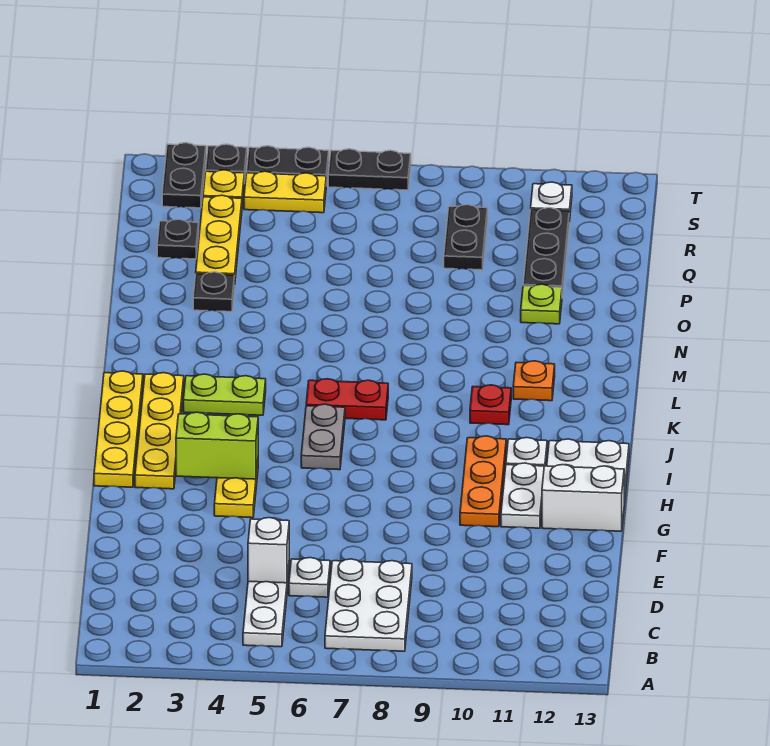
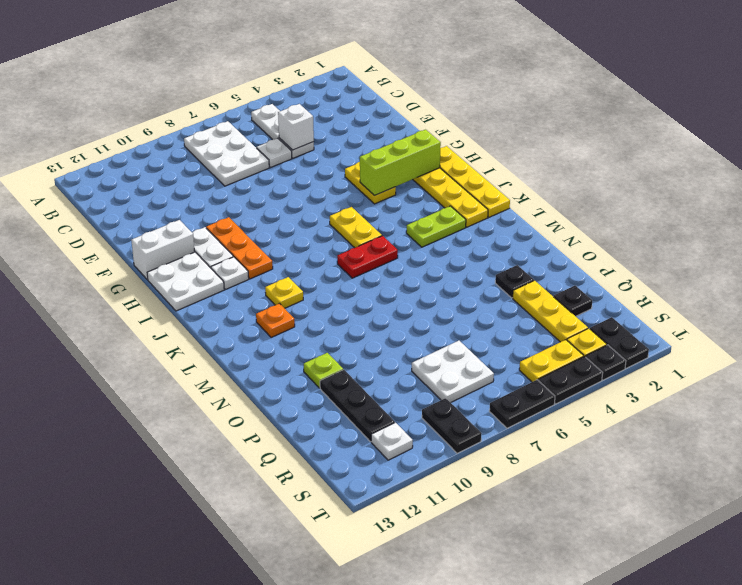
lime brick H3:H4 level 2 -> lime brick H2:H4 level 2
grey plate I6:J6 level 1 -> yellow plate I6:J6 level 1
red plate K10 level 1 -> yellow plate K10 level 1
none -> white plate Q7:R8 level 1
black plate Q9:R9 level 1 -> black plate S9:T9 level 1

